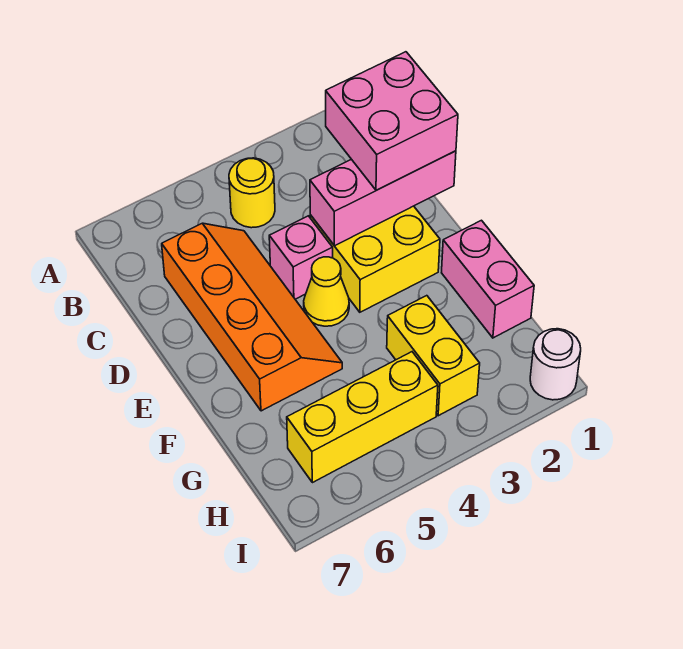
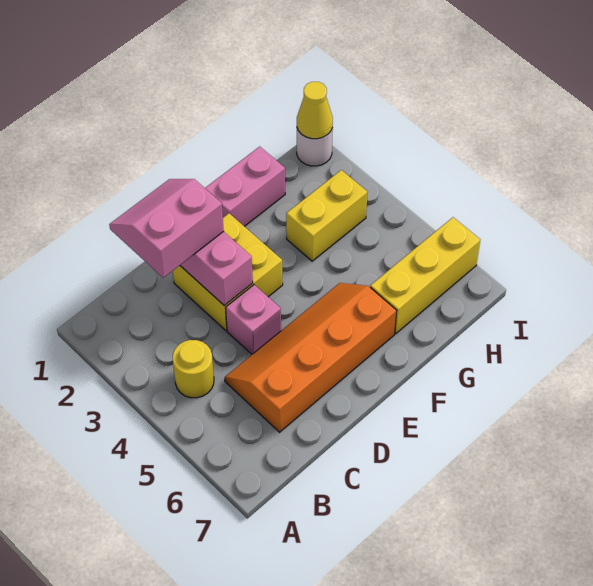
pink brick C1:D2 level 3 -> pink slope C1:D2 level 3 top 2
yellow cone E4 level 1 -> yellow cone I1 level 2
yellow brick H4:H6 level 1 -> yellow brick G6:I6 level 1

